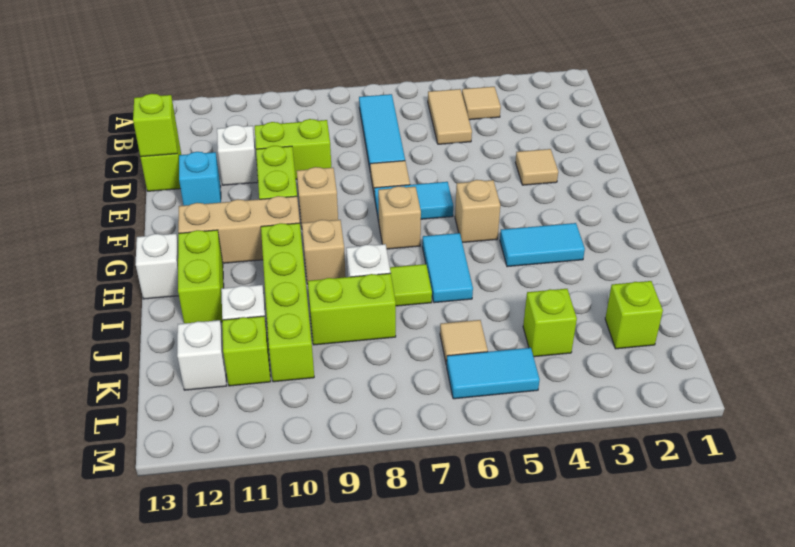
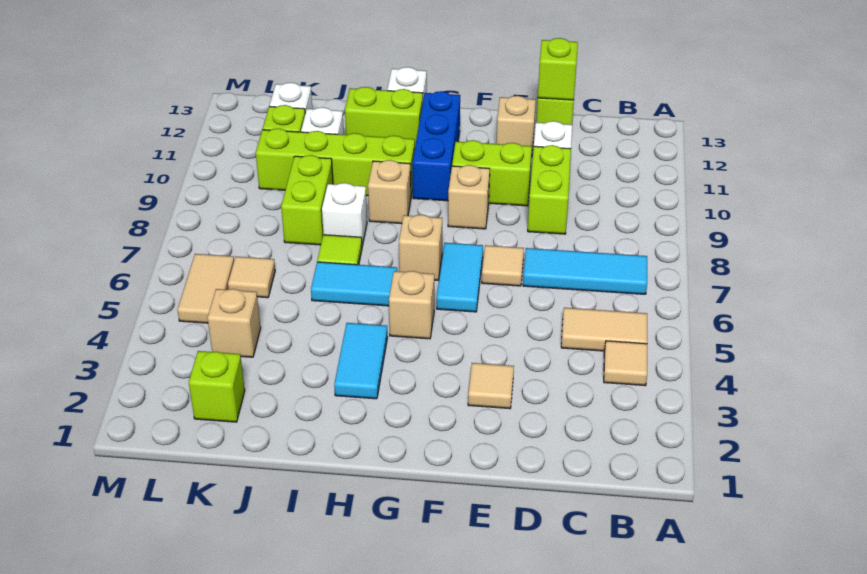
cyan brick E12 level 1 -> tan brick E12 level 1
tan brick G10:G12 level 1 -> blue brick G10:G12 level 1
lime brick K4 level 1 -> tan brick K4 level 1
cyan tile L5:L6 level 1 -> tan tile L5:L6 level 1

